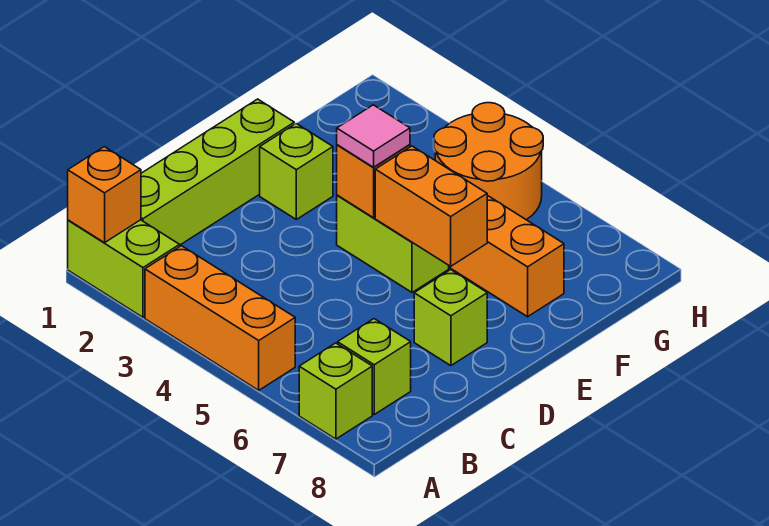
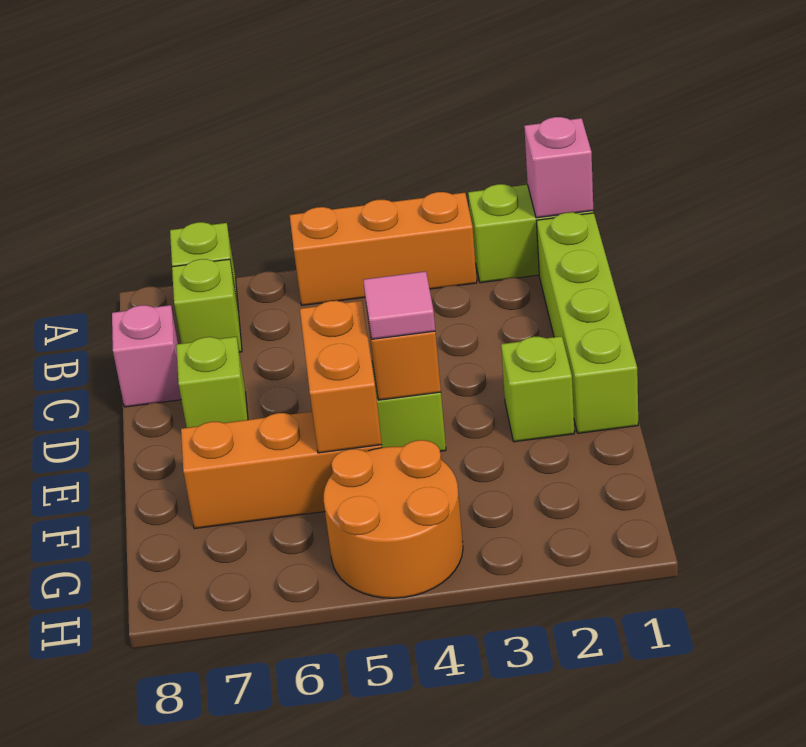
orange brick A1 level 2 -> pink brick A1 level 2
none -> pink brick C8 level 1
orange brick E5:E6 level 2 -> orange brick E5:F5 level 2

